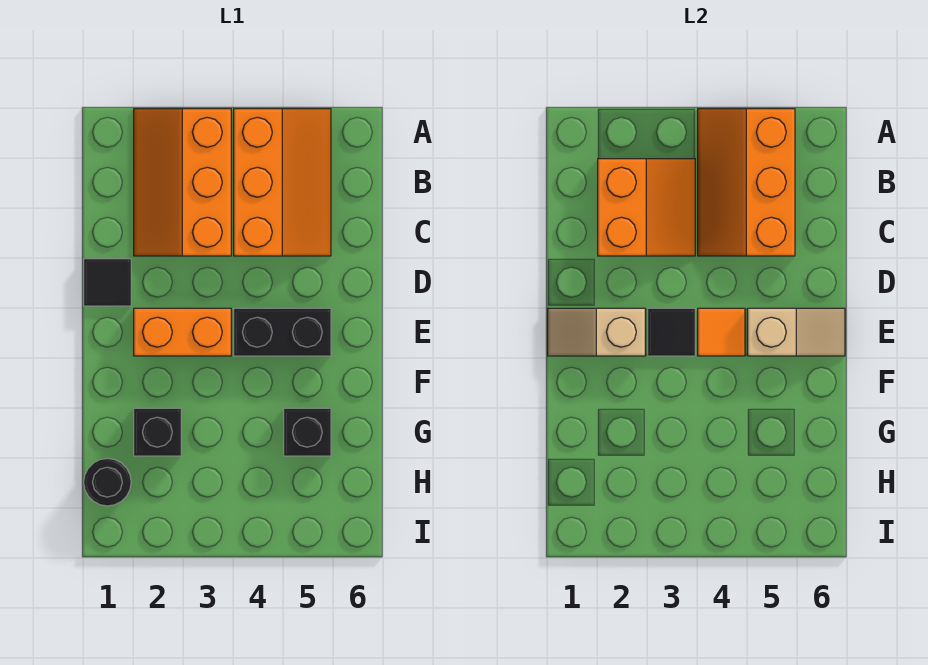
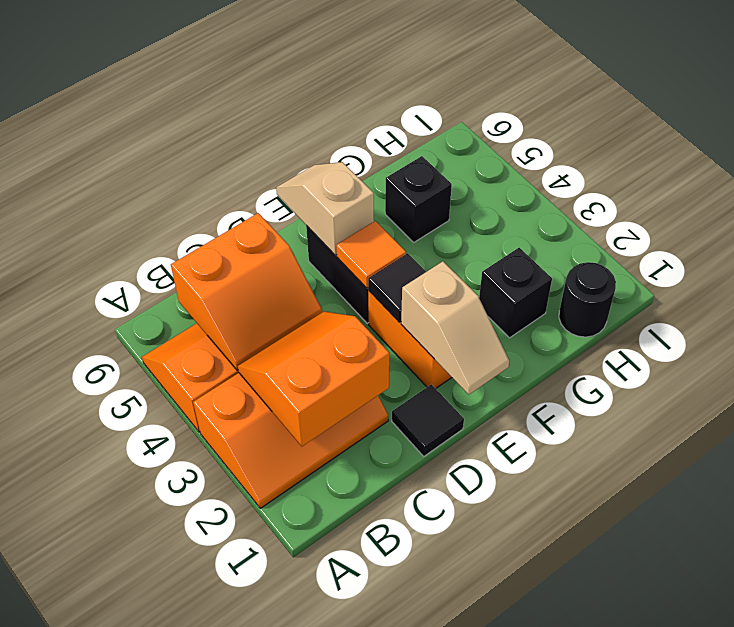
orange slope A4:C5 level 2 top 5 -> orange slope B4:C5 level 2 top 5

